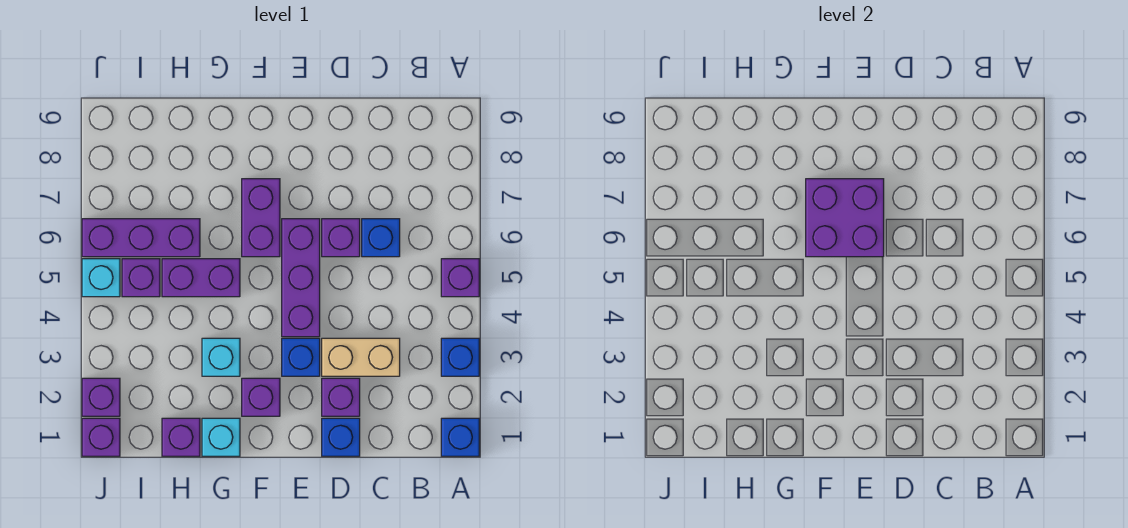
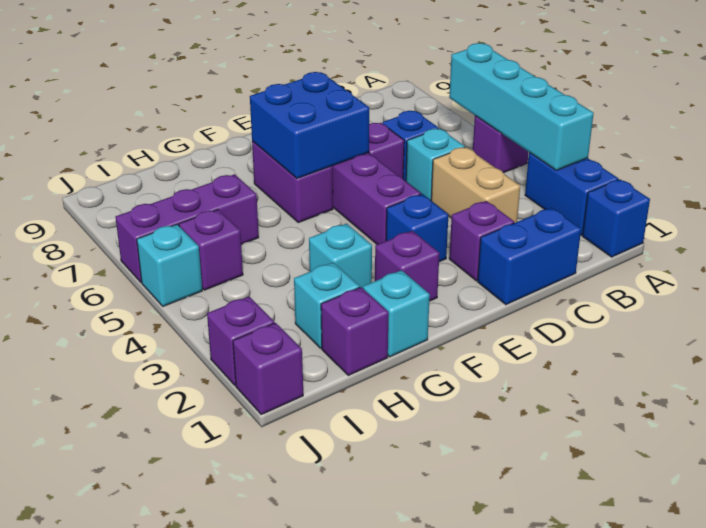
blue brick A3 level 1 -> blue brick A2:A3 level 1
none -> cyan brick A3:A6 level 2
tan brick C3:D3 level 1 -> tan brick C3:C4 level 1
none -> cyan brick C5 level 1
blue brick D1 level 1 -> blue brick C1:D1 level 1
purple brick E6:F7 level 2 -> blue brick E6:F7 level 2
purple brick G5:H5 level 1 -> none
none -> cyan brick H2 level 1

